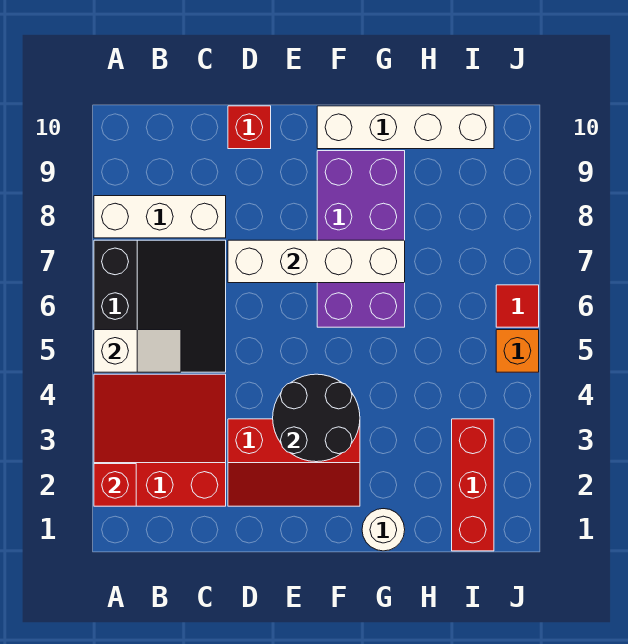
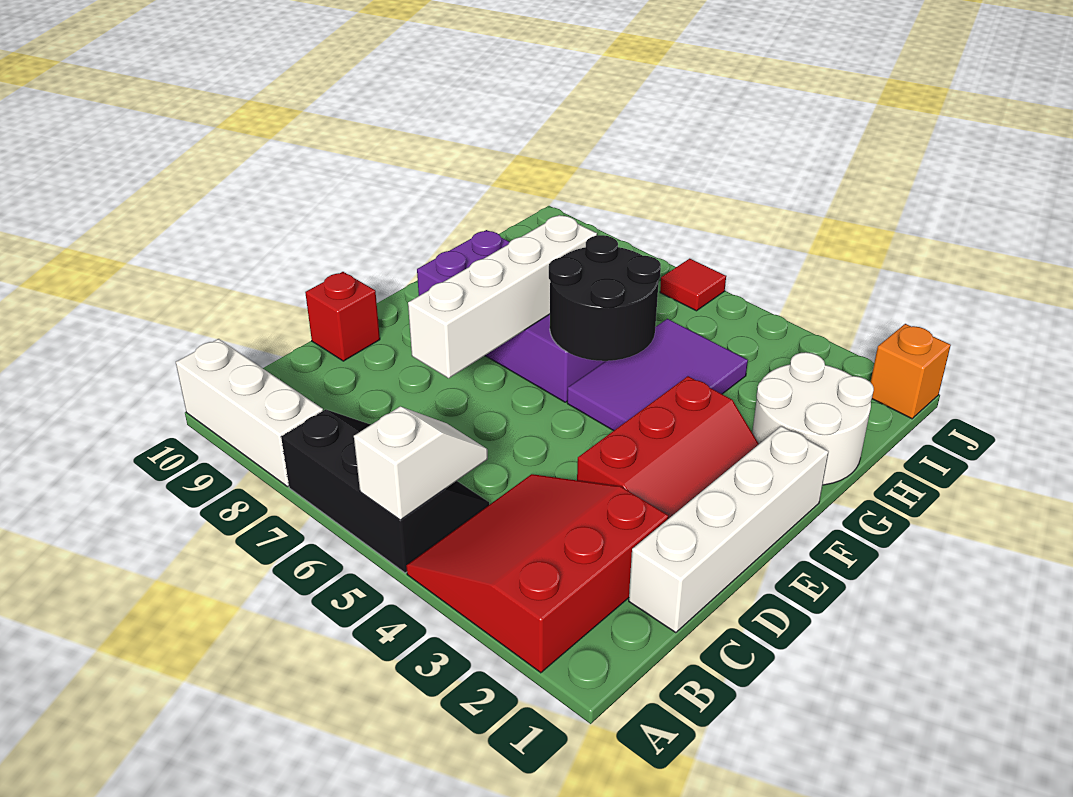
red brick A2 level 2 -> none
black slope A5:C7 level 1 top A -> black slope A5:B7 level 1 top A
white brick A8:C8 level 1 -> white brick A8:A10 level 1
black round brick E3:F4 level 2 -> black round brick F5:G6 level 2
none -> purple tile F4:H5 level 1
white brick F10:I10 level 1 -> white brick C1:F1 level 1
white round brick G1 level 1 -> white round brick G1:H2 level 1
red brick I1:I3 level 1 -> none
orange brick J5 level 1 -> orange brick J1 level 1

